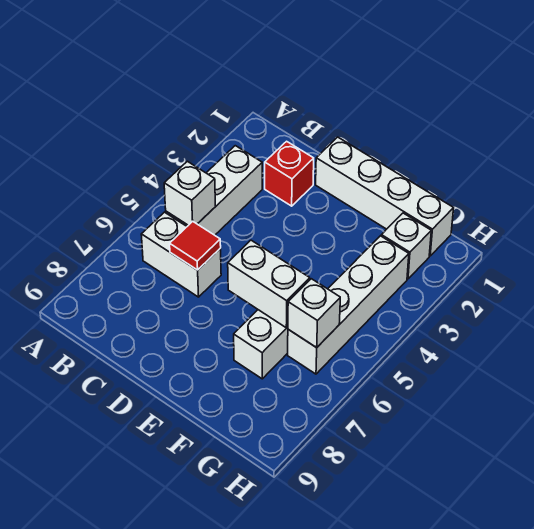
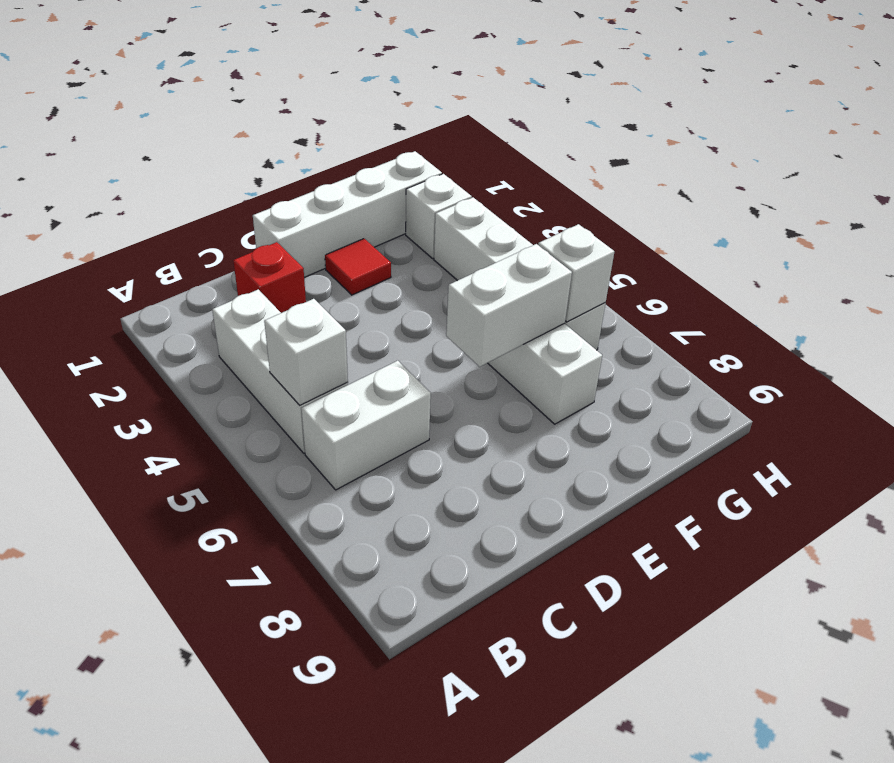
red tile C6 level 2 -> red tile E2 level 1

